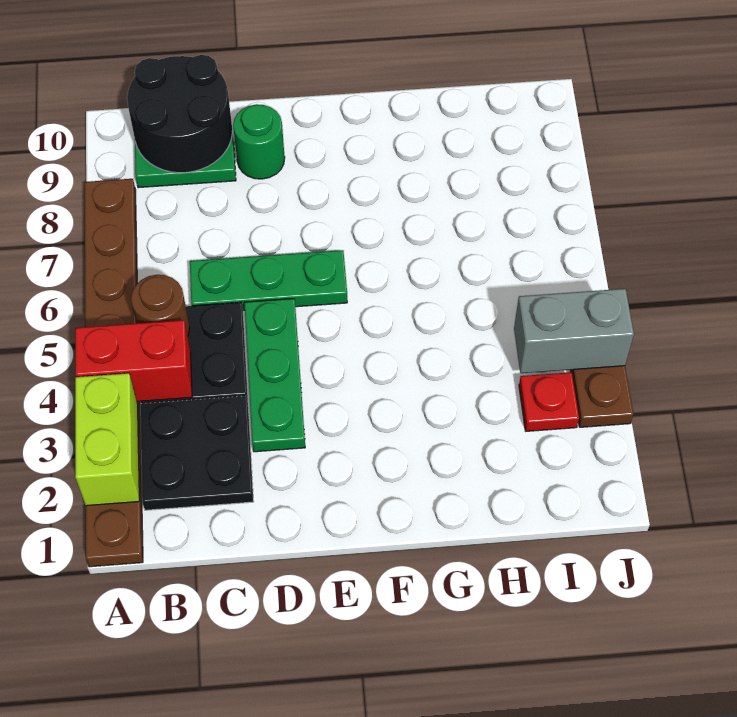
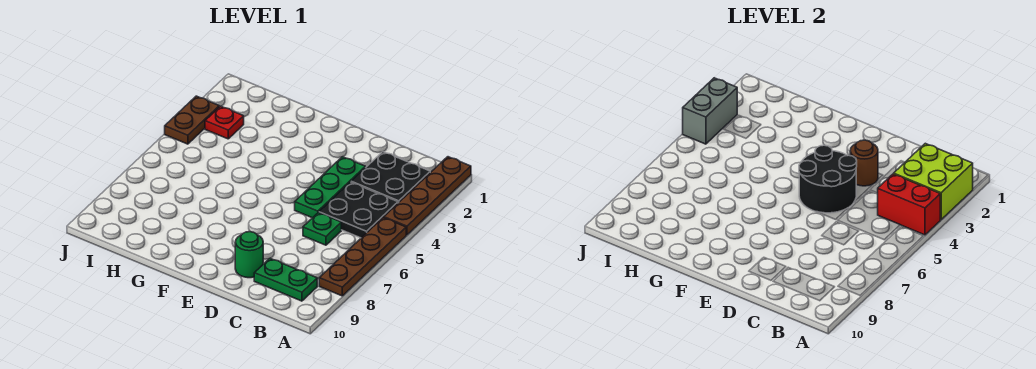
lime brick A2:A3 level 2 -> lime brick A2:B3 level 2
brown round brick B5 level 2 -> brown round brick D3 level 2
black round brick B9:C10 level 2 -> black round brick D4:E5 level 2
green plate C6:E6 level 1 -> green plate C6 level 1
grey brick I4:J4 level 2 -> grey brick J3:J4 level 2

